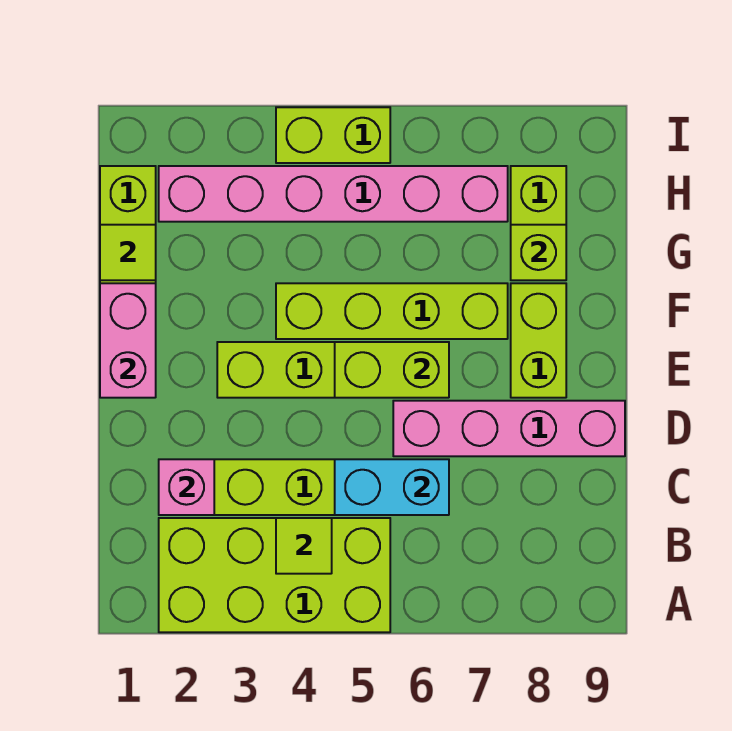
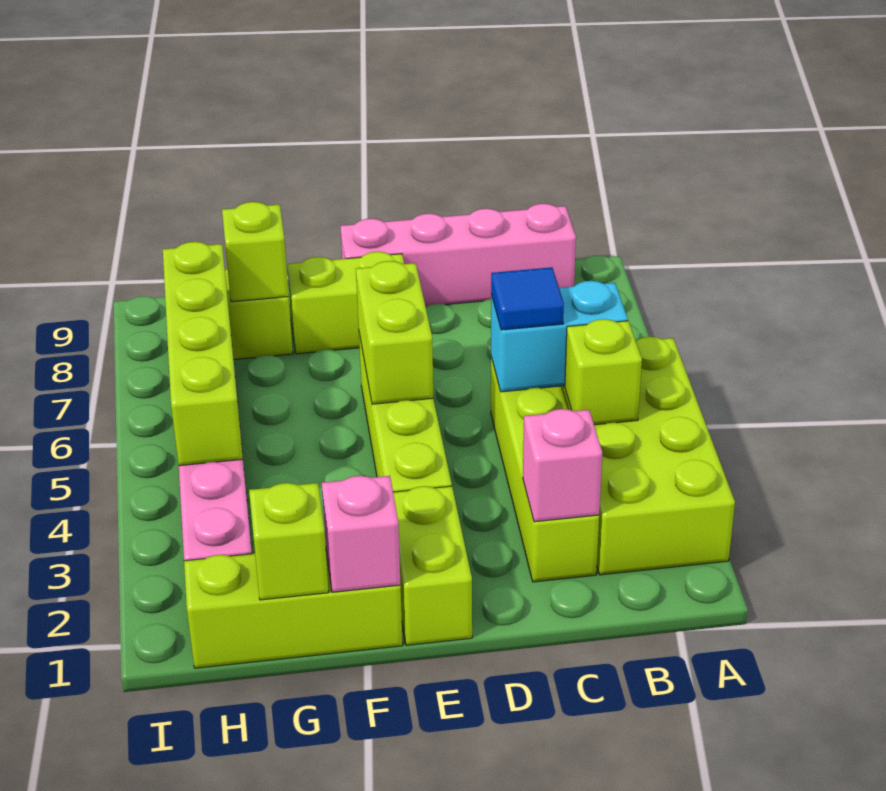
lime tile B4 level 2 -> lime brick B4 level 2
cyan brick C5:C6 level 2 -> cyan brick B5:C5 level 2
none -> blue tile C5 level 3
pink brick D6:D9 level 1 -> pink brick B9:E9 level 1
pink brick E1:F1 level 2 -> pink brick F1 level 2
lime brick F4:F7 level 1 -> lime brick H4:H7 level 2
lime tile G1 level 2 -> lime brick G1 level 2
lime brick I4:I5 level 1 -> lime brick E1:E2 level 1

